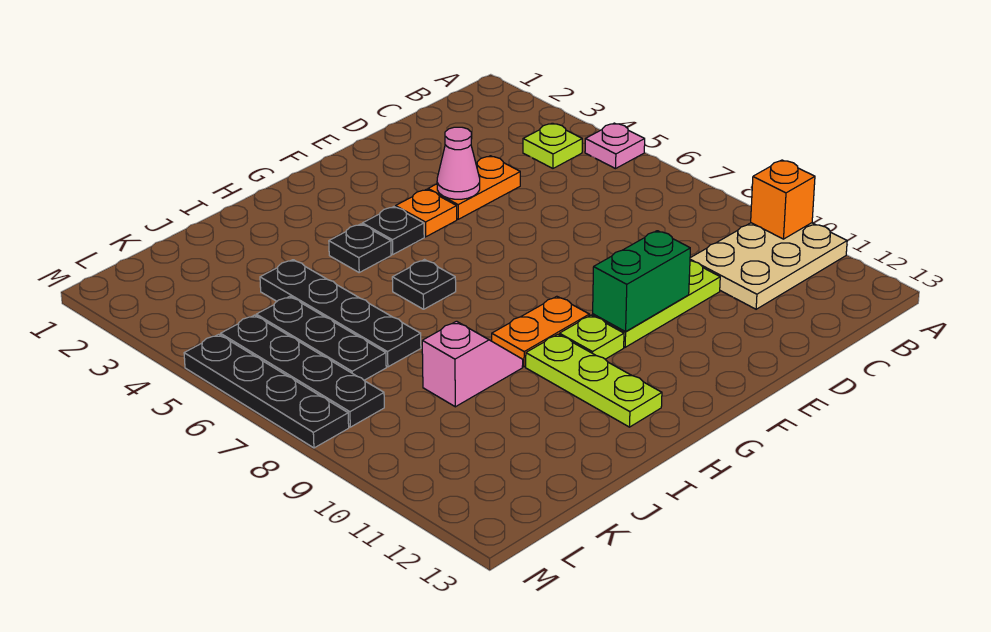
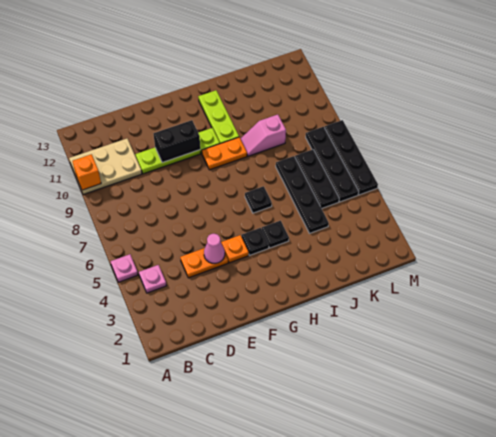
lime plate B4 level 1 -> pink plate B4 level 1
green brick E10:F10 level 2 -> black brick E10:F10 level 2

